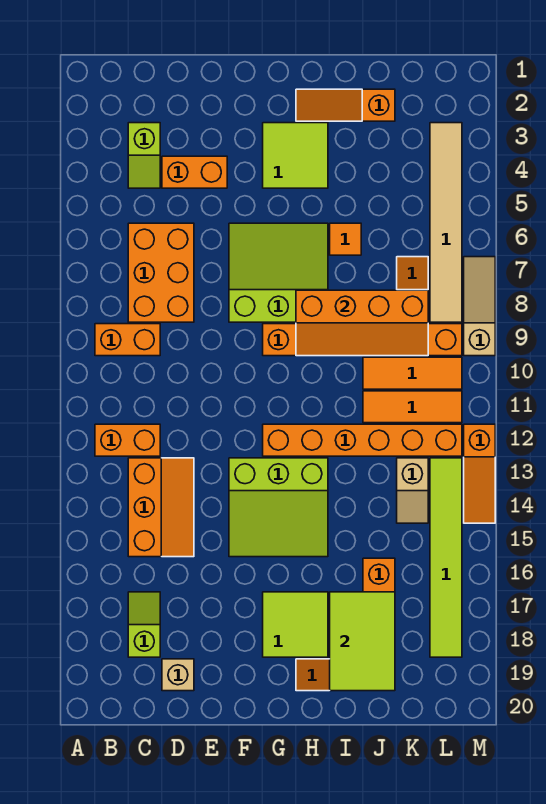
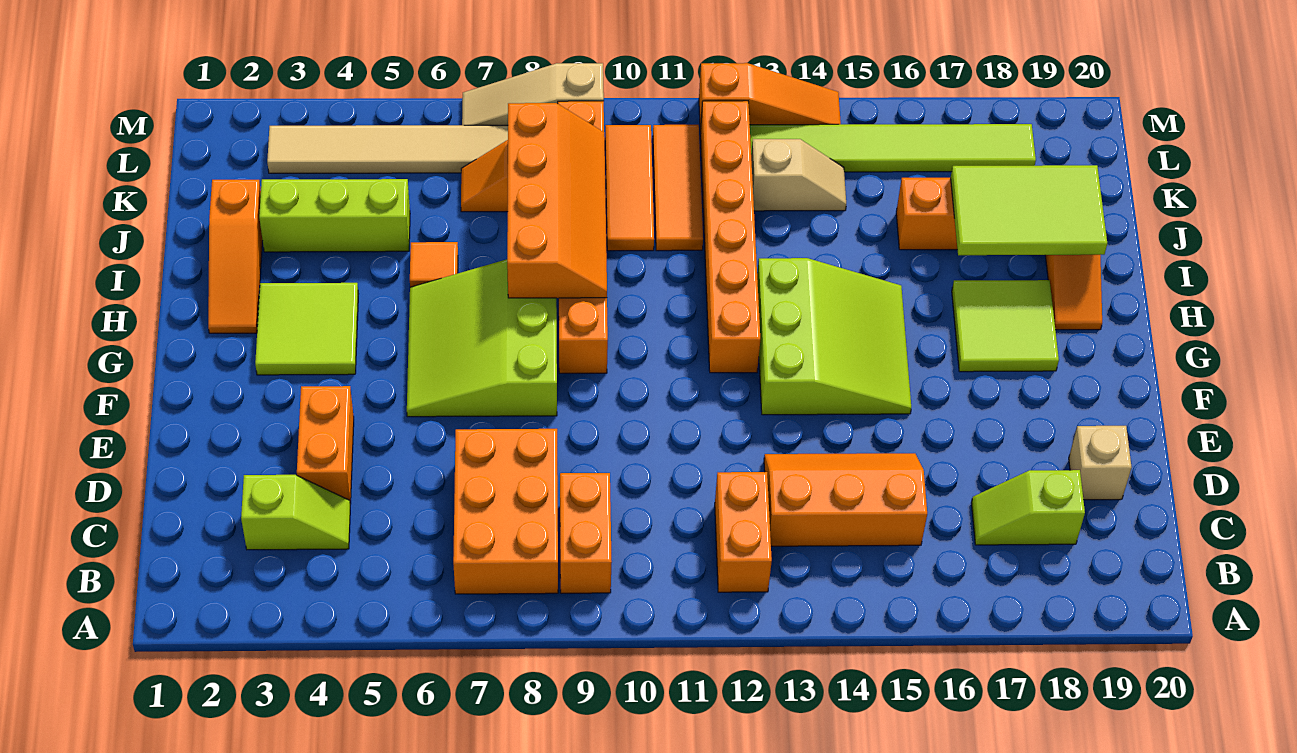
orange brick C6:D8 level 1 -> orange brick B7:D8 level 1
none -> lime brick J3:J5 level 1

